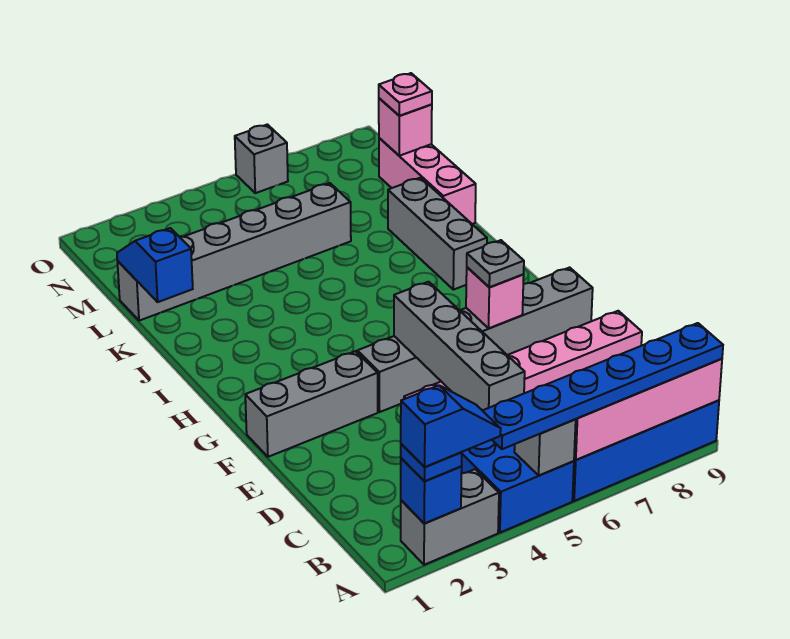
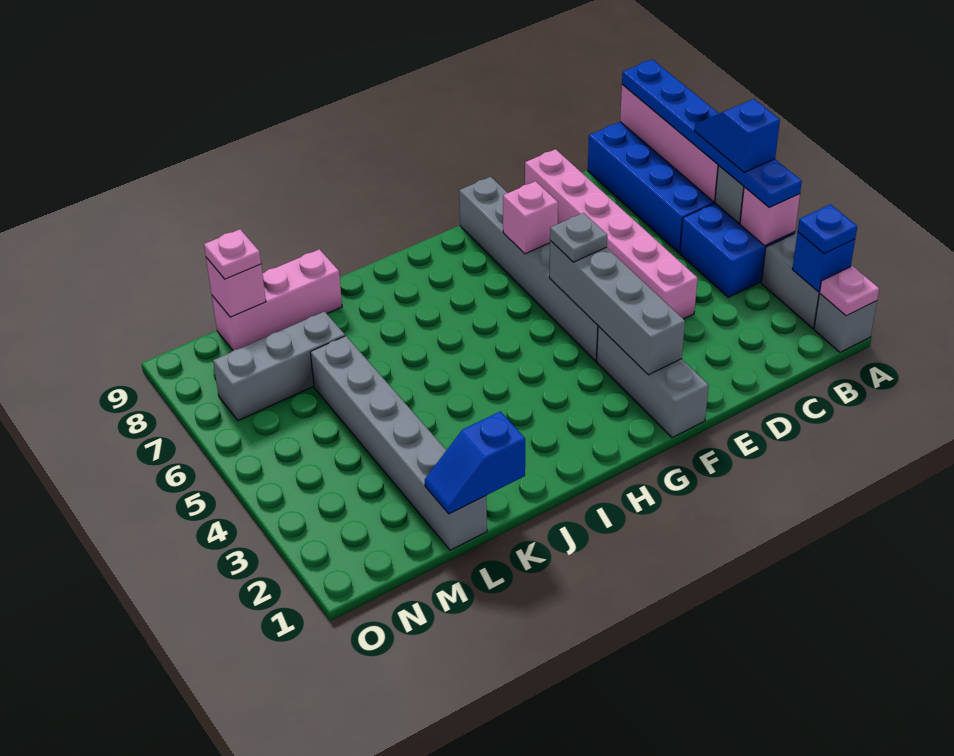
none -> pink plate A1 level 2
blue slope A2:A3 level 4 top 2 -> blue slope A5:A6 level 4 top 5
none -> pink brick A4 level 2
grey brick C5:F5 level 2 -> grey brick F2:F5 level 2
grey plate F7 level 3 -> grey plate F5 level 3
grey brick I8:K8 level 1 -> grey brick L7:N7 level 1
grey brick O6 level 1 -> grey brick A1 level 1

